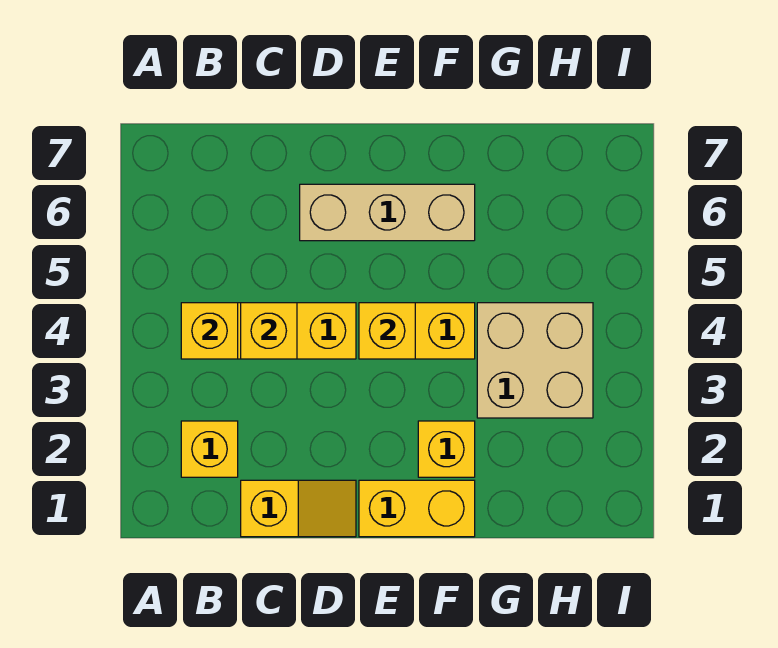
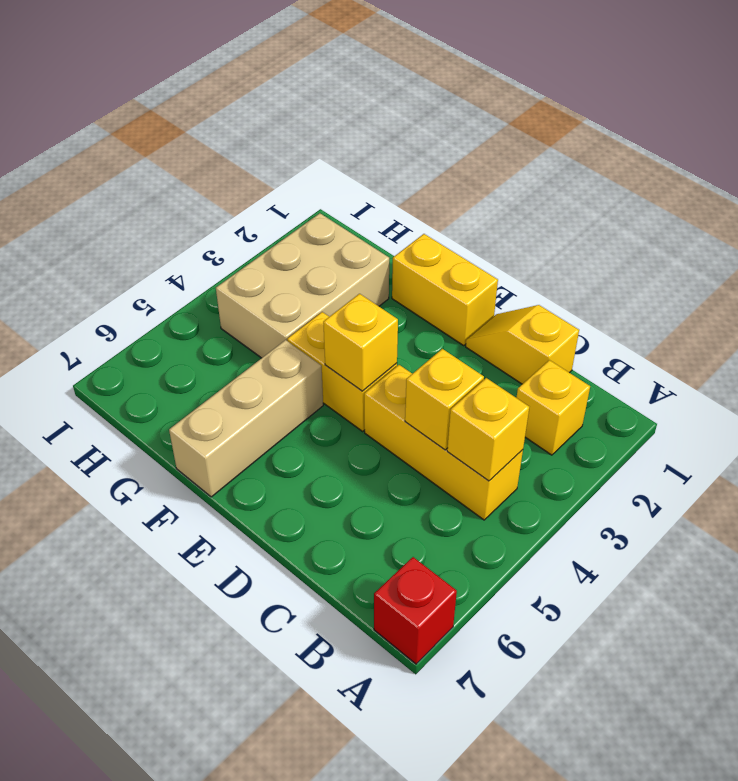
none -> red brick A7 level 1
tan brick D6:F6 level 1 -> tan brick F5:F7 level 1
yellow brick F2 level 1 -> none
tan brick G3:H4 level 1 -> tan brick G2:H4 level 1

